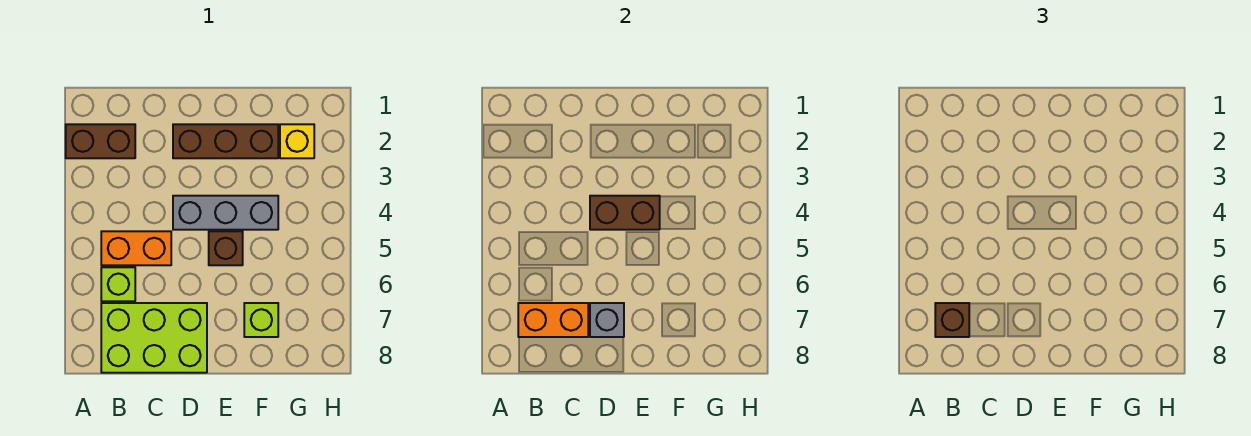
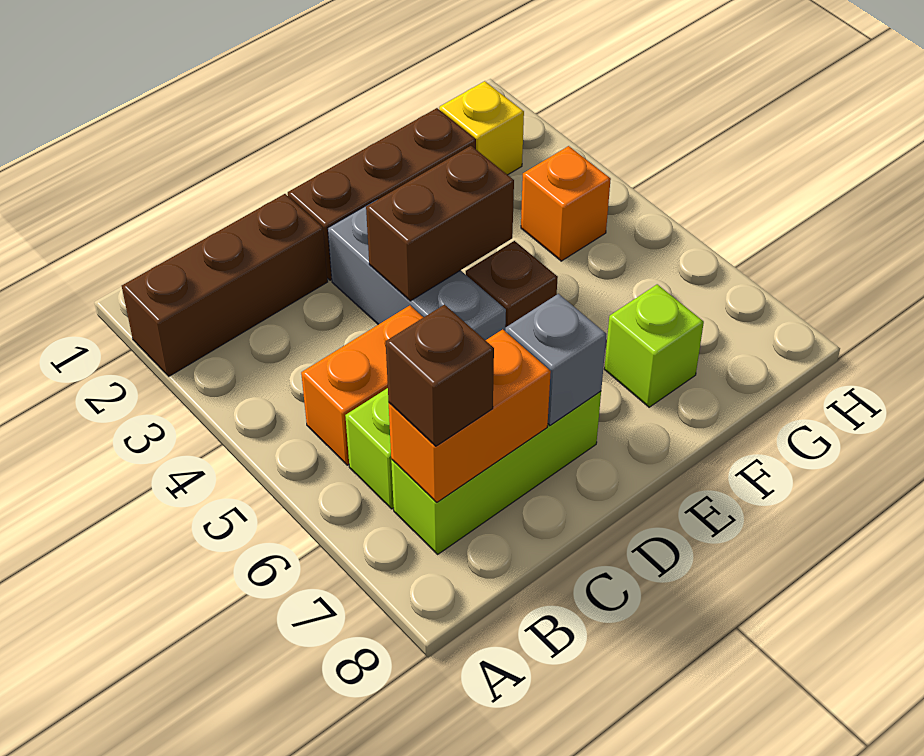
brown brick A2:B2 level 1 -> brown brick A2:C2 level 1
lime brick B7:D8 level 1 -> lime brick B7:D7 level 1
grey brick D4:F4 level 1 -> grey brick D3:D5 level 1
none -> orange brick G4 level 1

